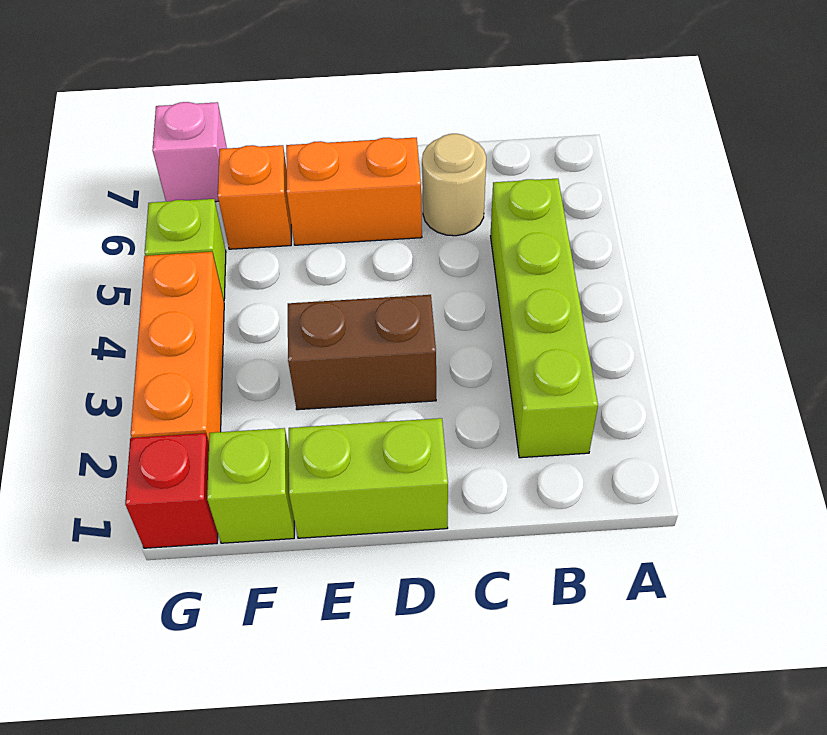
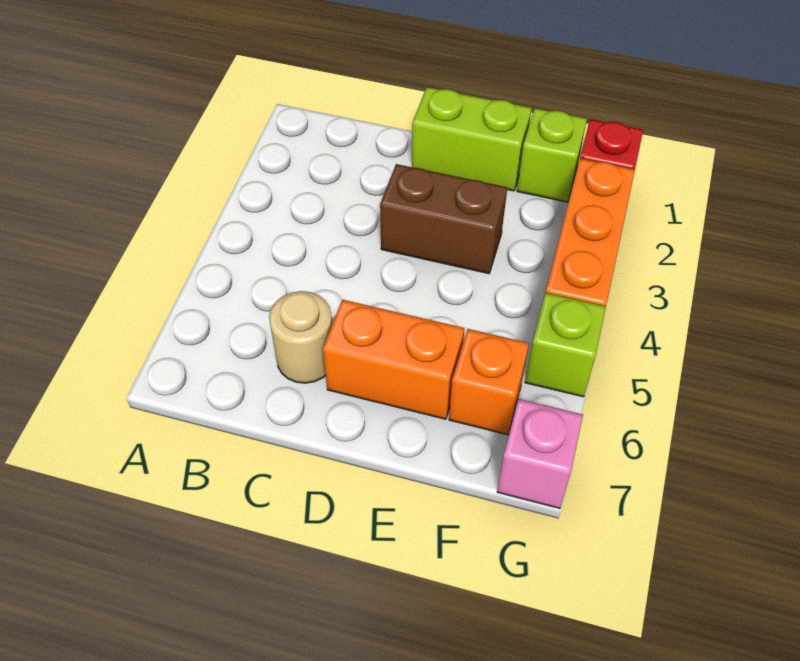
lime brick B2:B5 level 1 -> none

